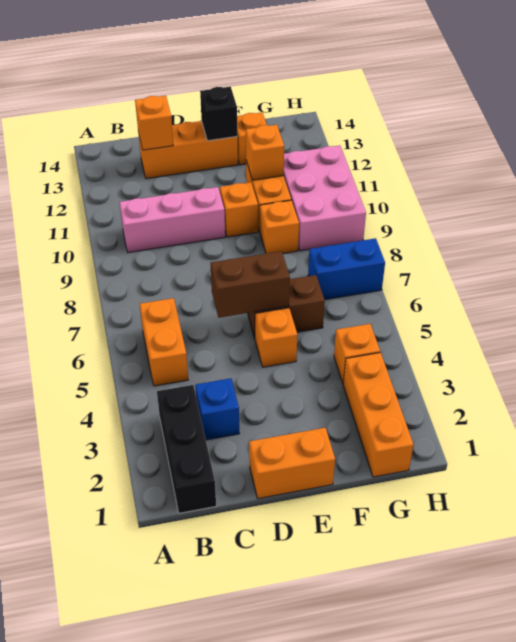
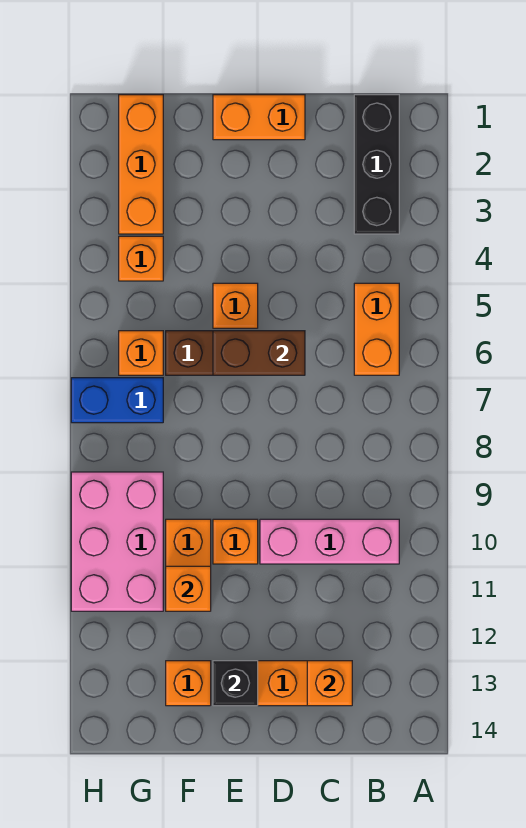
blue brick C3 level 1 -> none
orange brick F9 level 1 -> orange brick G6 level 1

